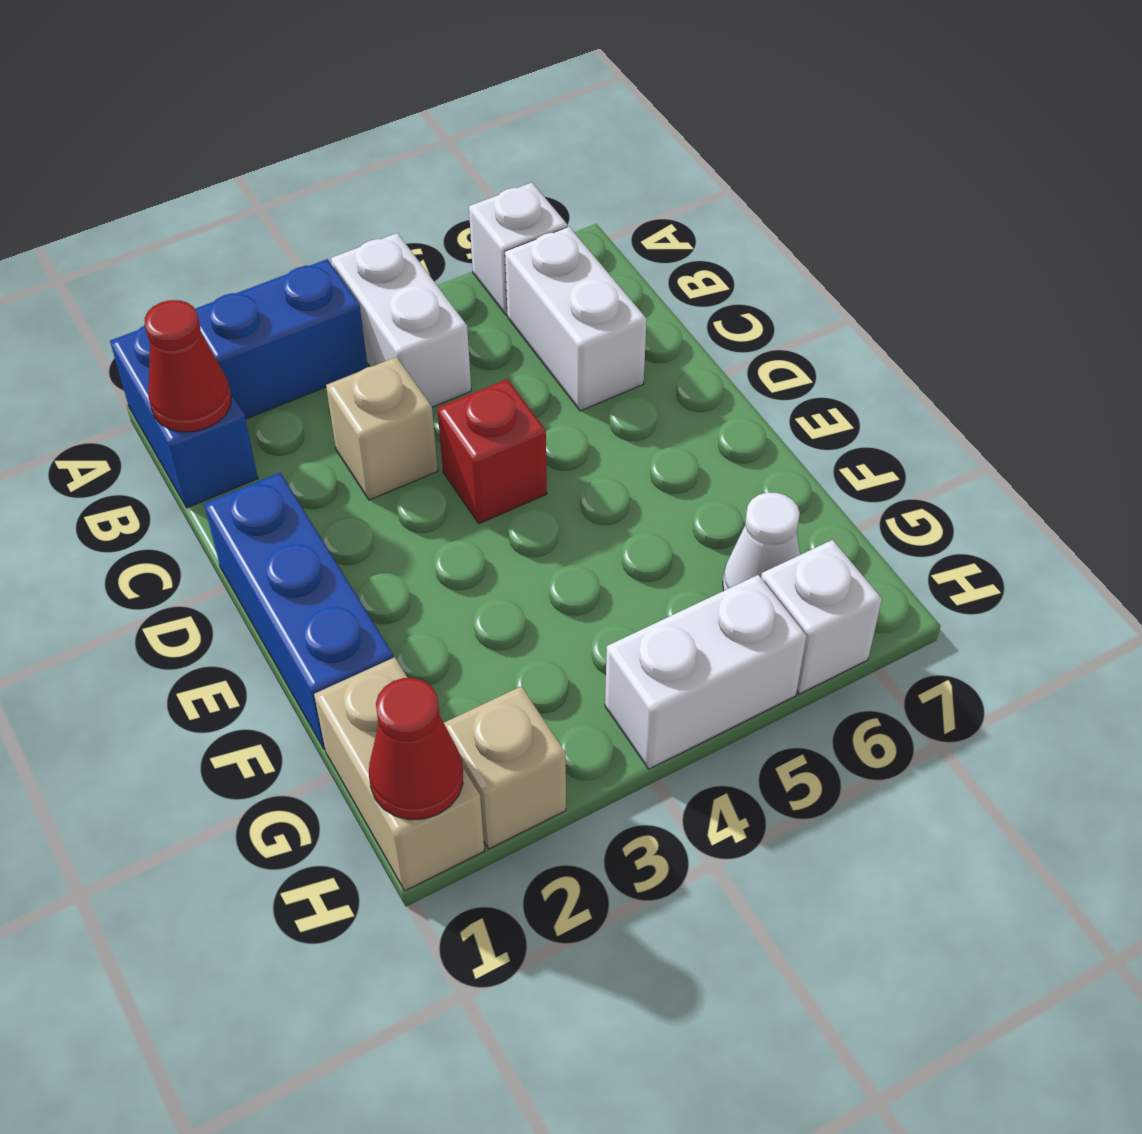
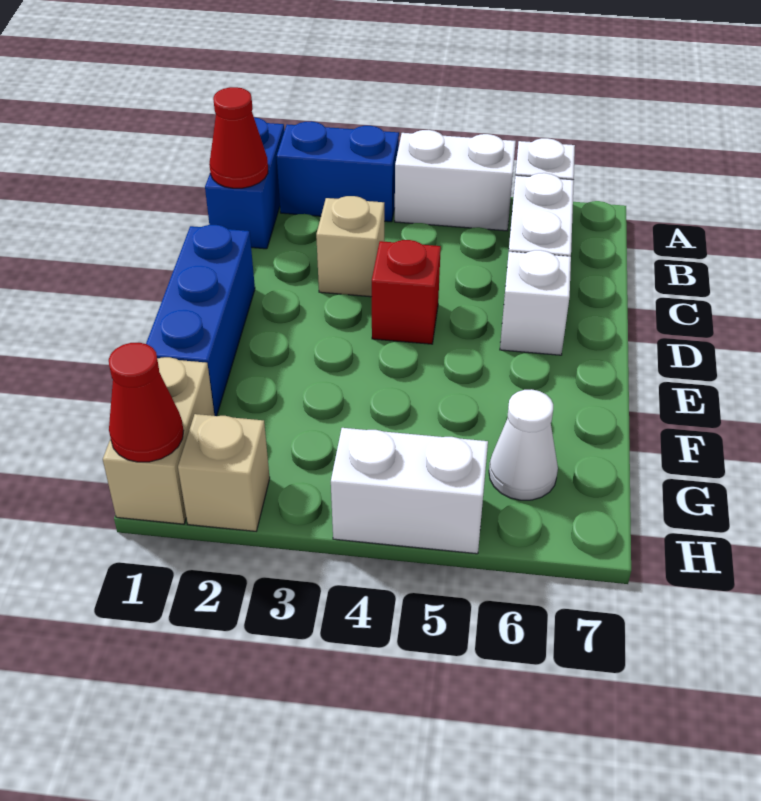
white brick A4:B4 level 1 -> white brick A4:A5 level 1
white brick H6 level 1 -> white brick D6 level 1

